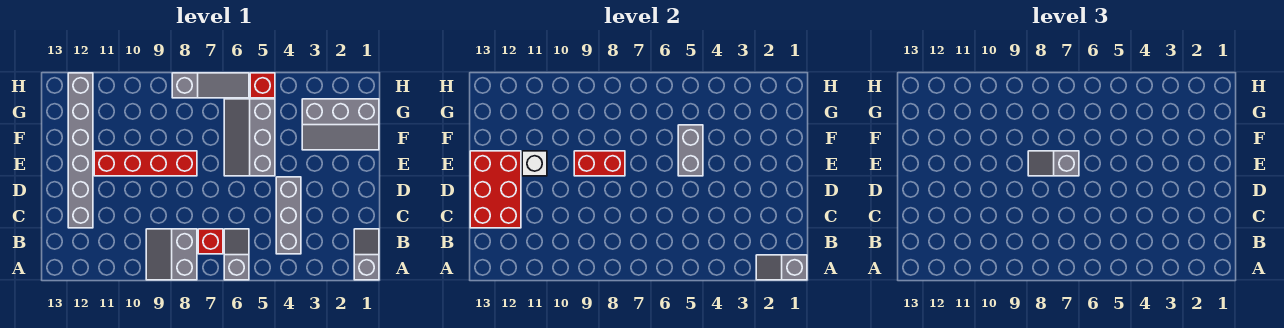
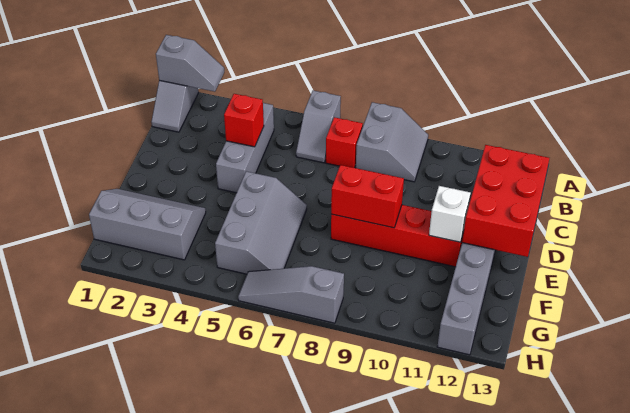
grey brick E5:F5 level 2 -> none
grey slope E7:E8 level 3 top 7 -> none
red brick H5 level 1 -> red brick C4 level 2

